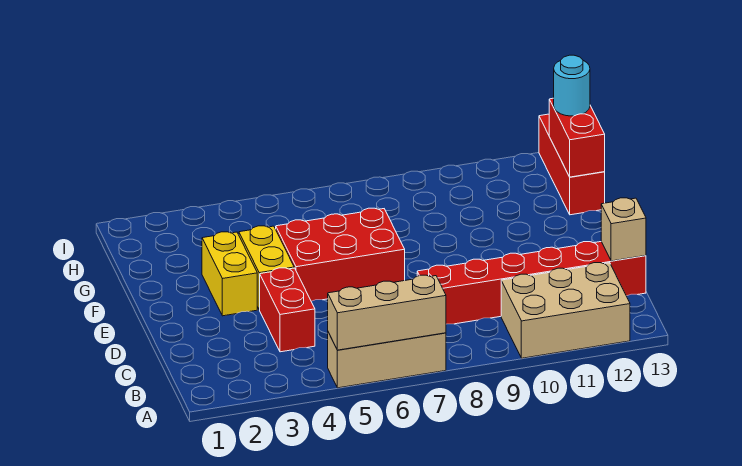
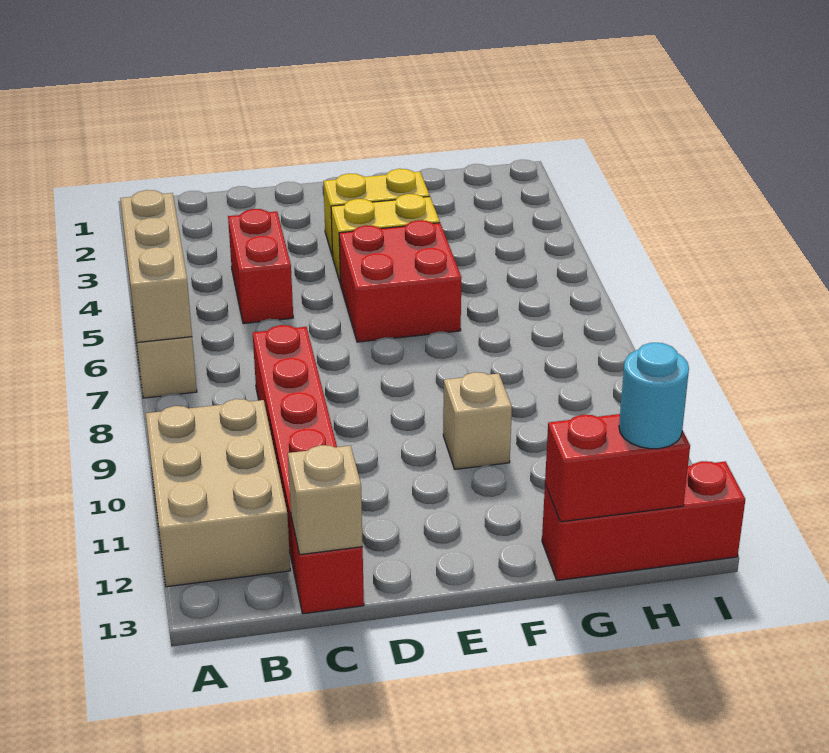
red brick C4:D4 level 1 -> red brick C4:C5 level 1
red brick E5:F7 level 1 -> red brick E5:F6 level 1
none -> tan brick F10 level 1

